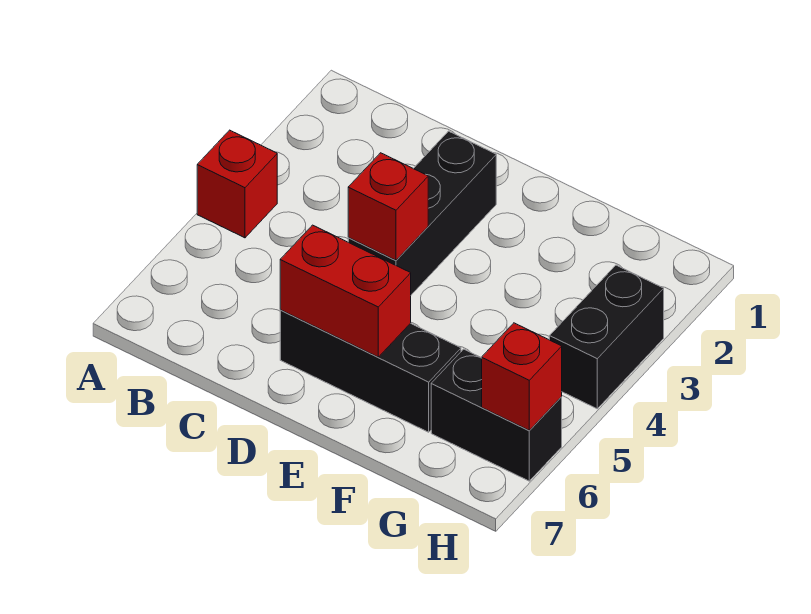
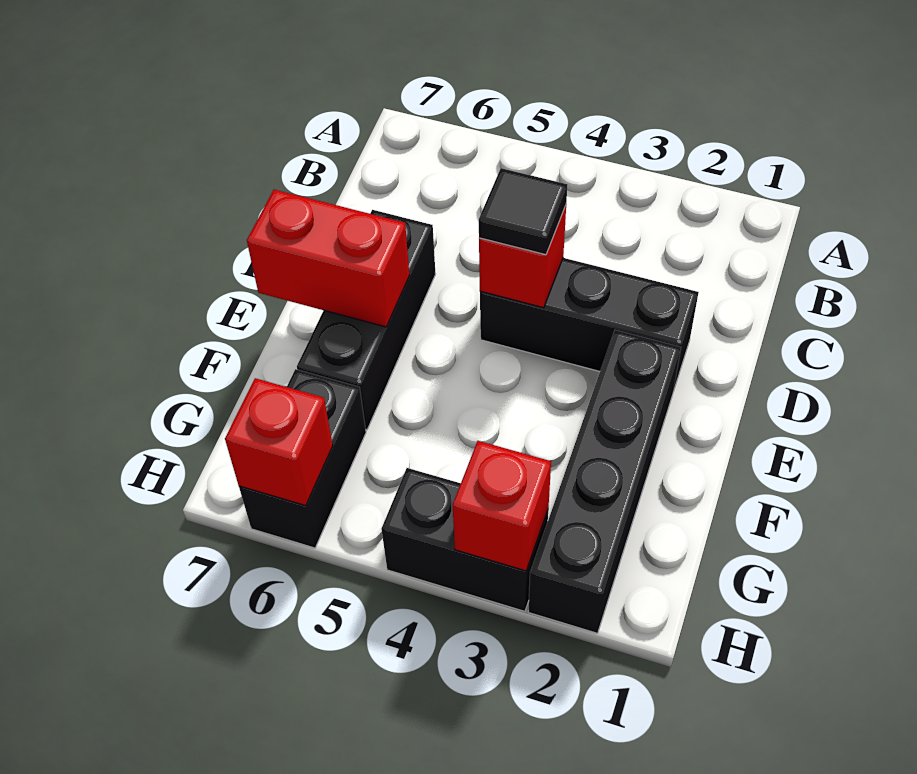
red brick A4 level 1 -> red brick H3 level 2
none -> black tile D4 level 3
red brick D6:E6 level 2 -> red brick E6:E7 level 2
none -> black brick E2:H2 level 1

